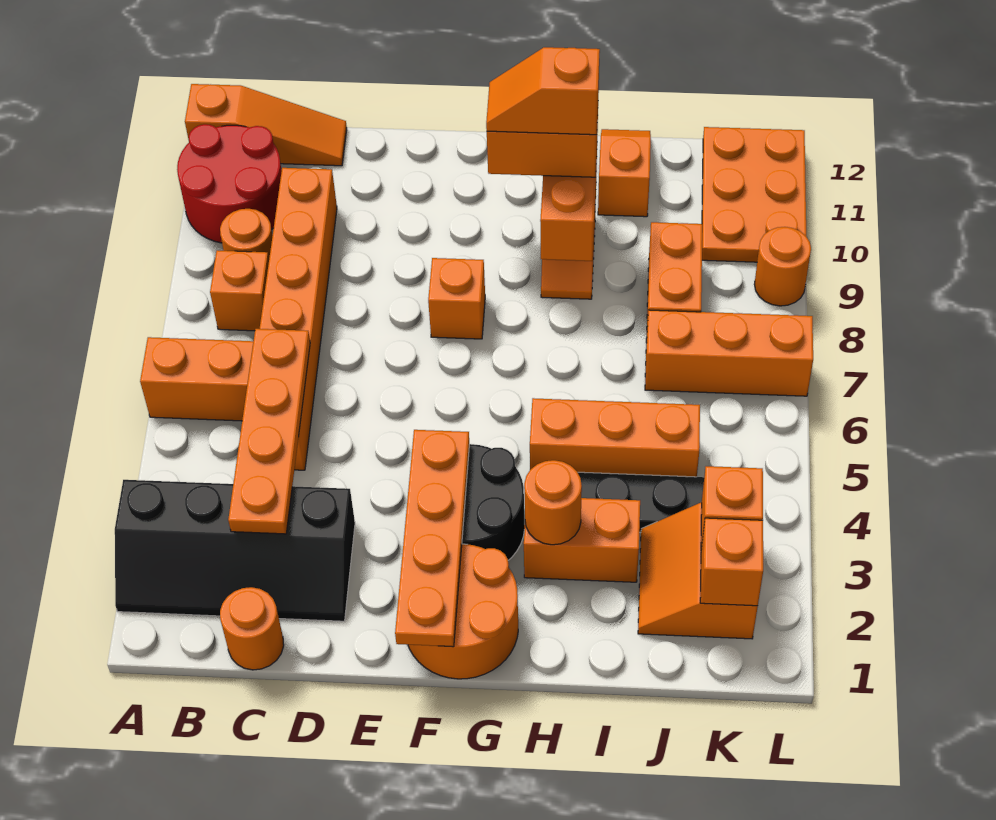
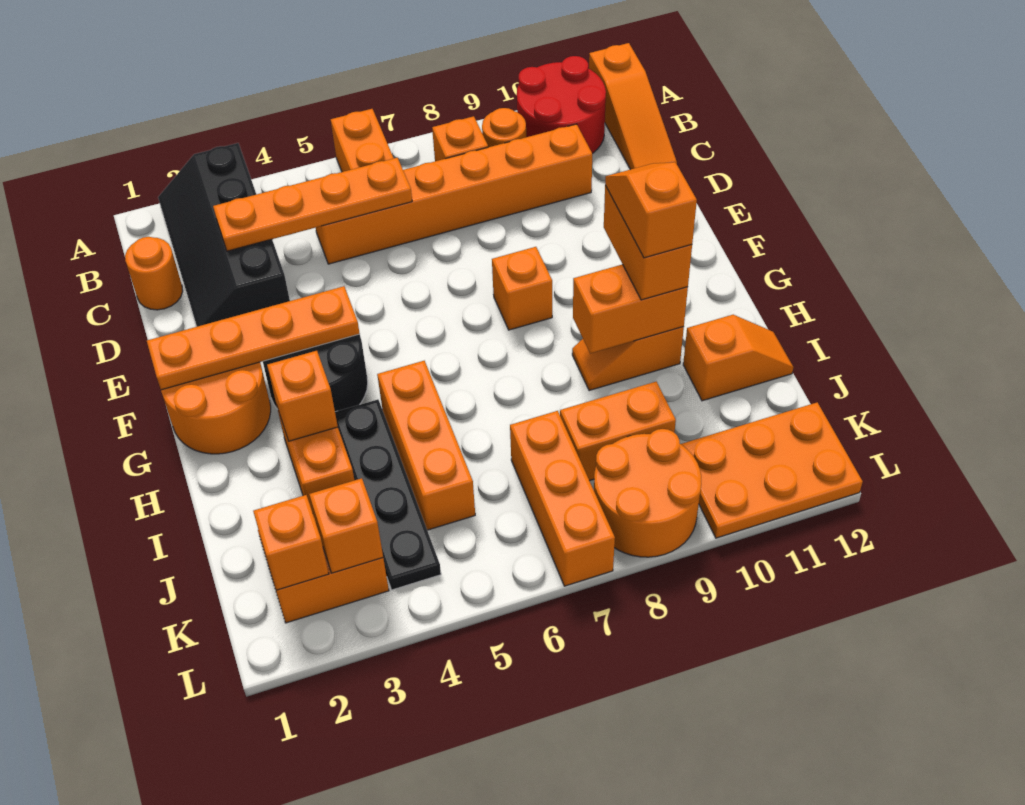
orange round brick H3 level 2 -> orange brick H3 level 2
orange round brick L9 level 1 -> orange round brick K8:L9 level 1

